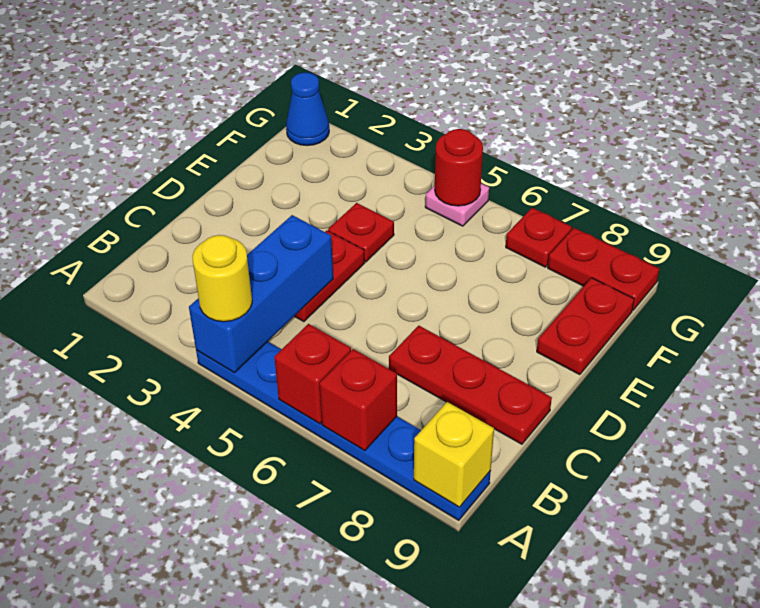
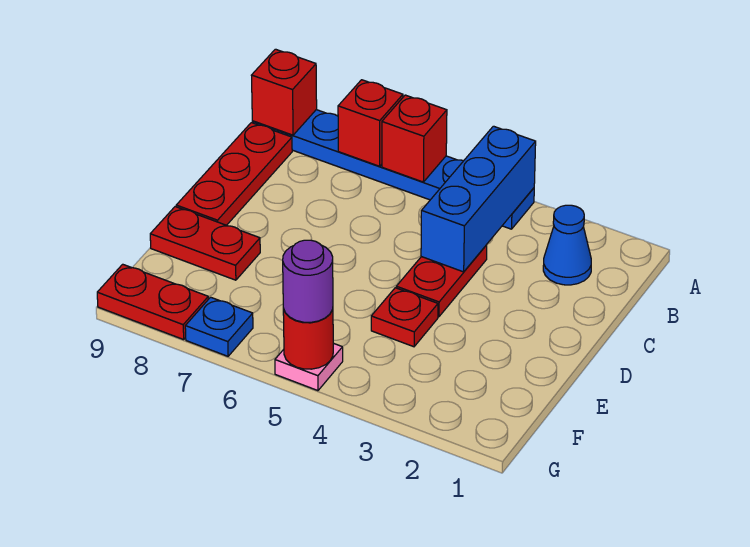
yellow round brick A4 level 3 -> none
yellow brick A9 level 2 -> red brick A9 level 2
red plate C7:C9 level 1 -> red plate B9:D9 level 1
red plate E9:F9 level 1 -> red plate E8:E9 level 1
blue cone G1 level 1 -> blue cone B2 level 1
none -> purple round brick G5 level 3
red plate G7 level 1 -> blue plate G7 level 1

